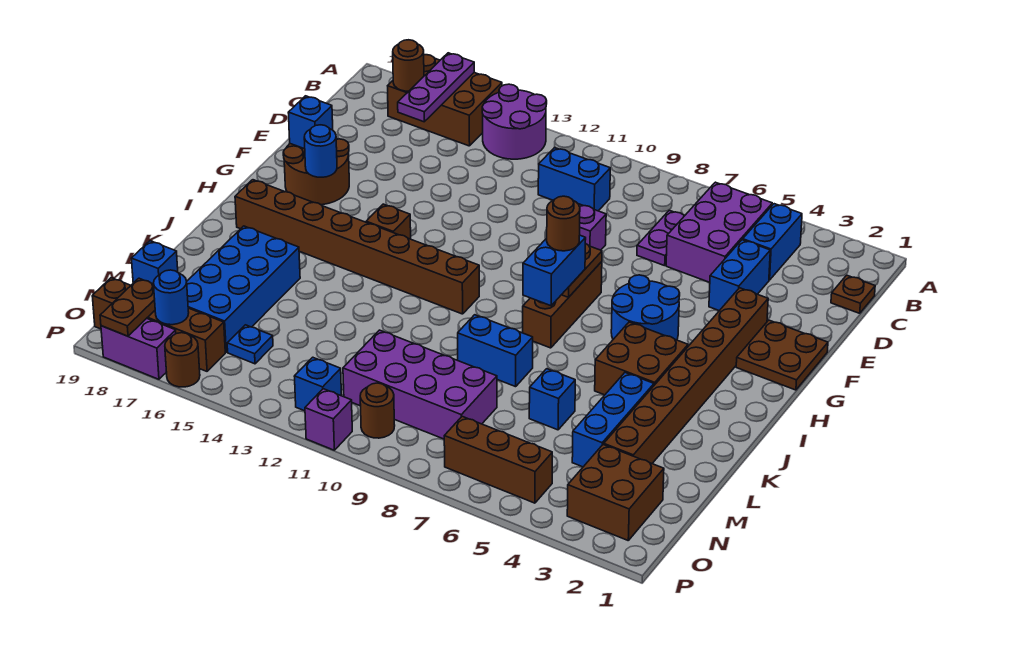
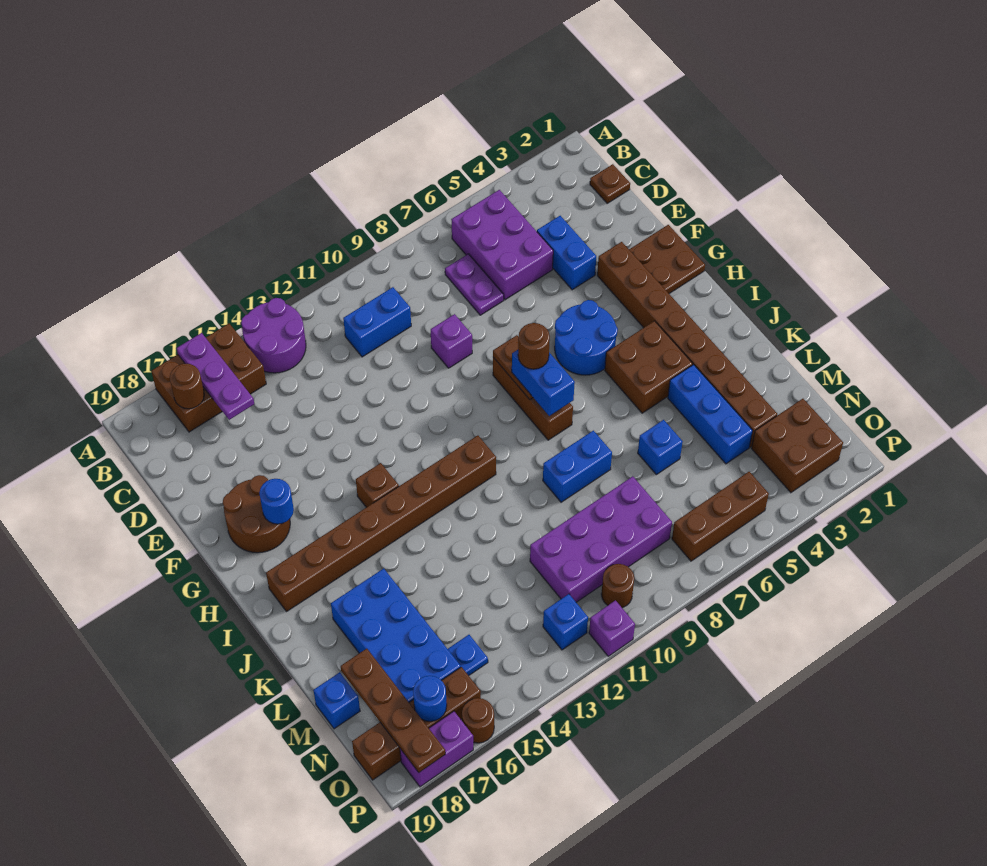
blue brick B4:C4 level 1 -> none
blue brick F18 level 2 -> none
brown plate O18:P18 level 2 -> brown plate M18:P18 level 2

